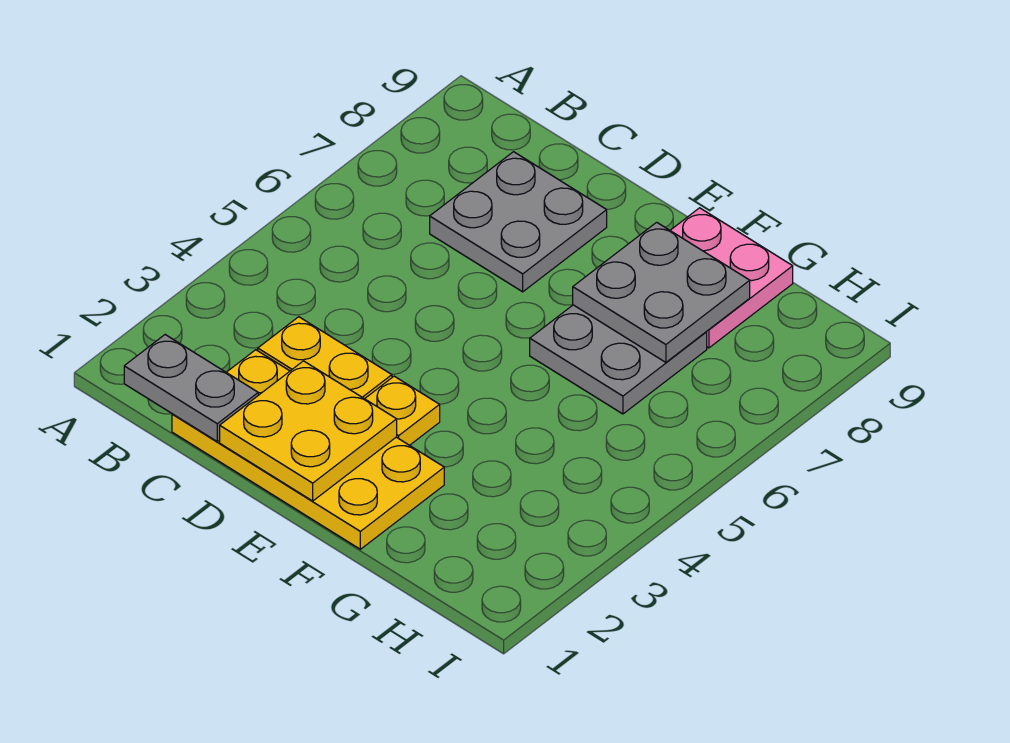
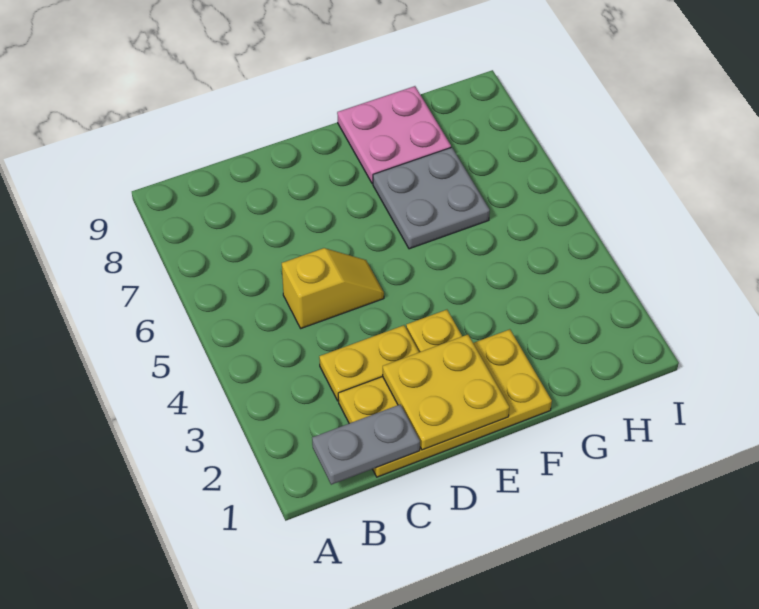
none -> yellow slope C5:D5 level 1 top C
grey plate C7:D8 level 1 -> none
grey plate F7:G8 level 2 -> none

